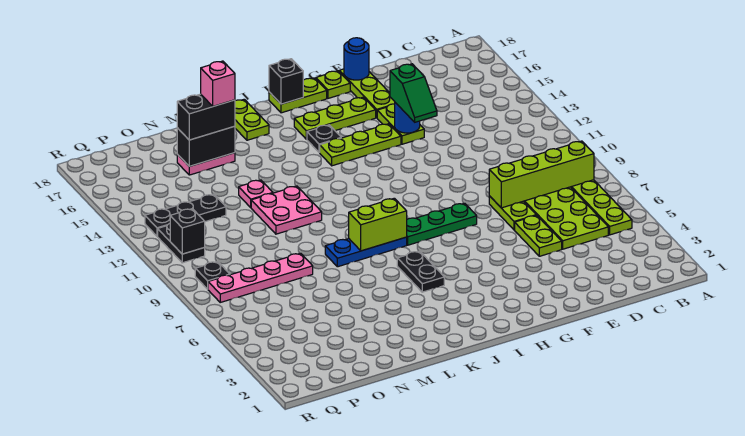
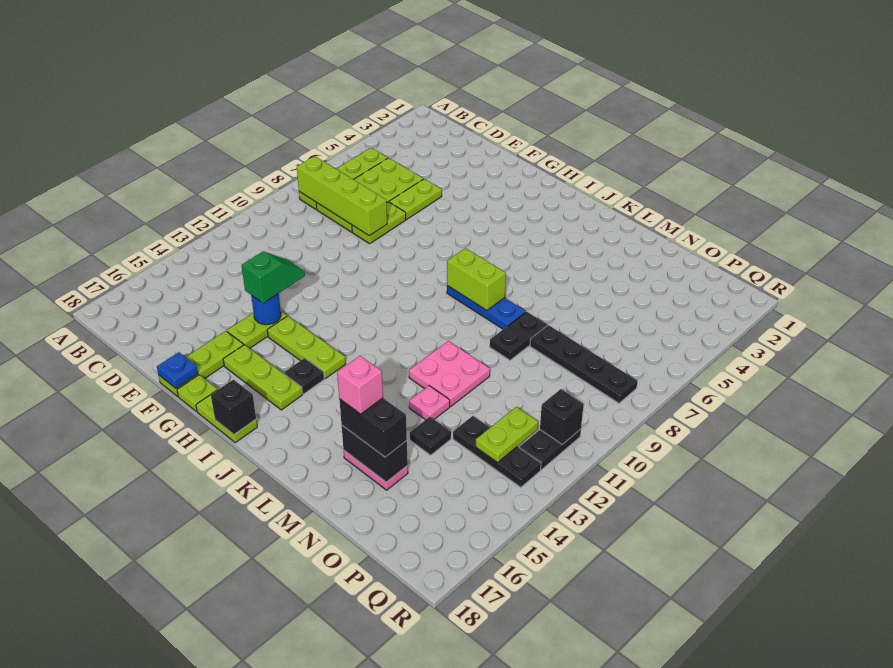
blue round brick F18 level 2 -> blue plate F18 level 2
green plate G8:I8 level 1 -> none
black plate J5:J6 level 1 -> black plate M8:M9 level 1
lime plate K17:K18 level 1 -> lime plate P12:P13 level 2
pink plate N8:Q8 level 1 -> black plate N8:Q8 level 1
black plate Q9 level 1 -> black plate N14 level 1

